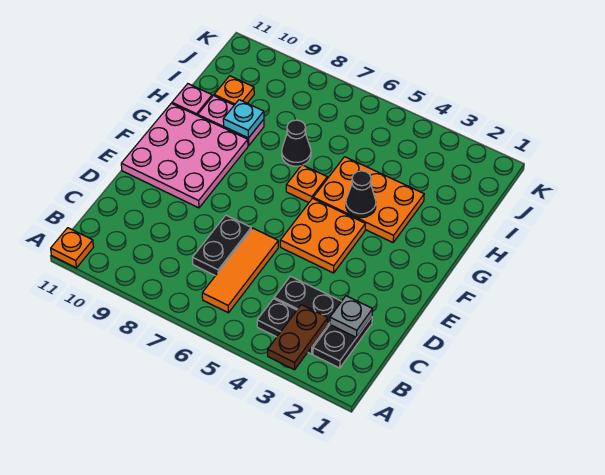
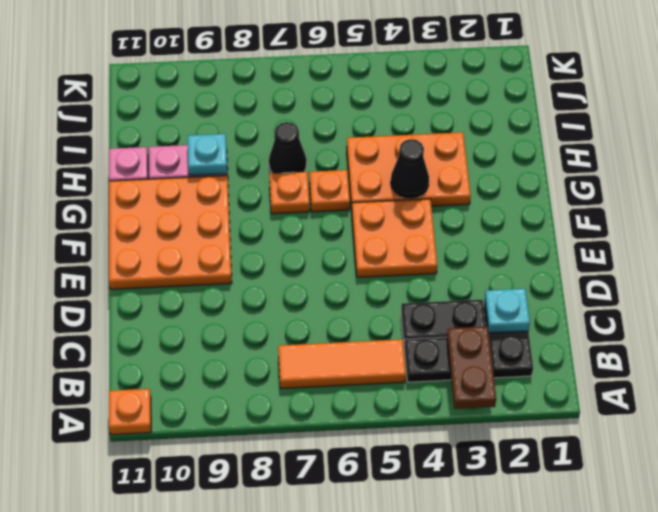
orange tile B6:D6 level 1 -> orange tile B5:B7 level 1
grey plate C2 level 2 -> cyan plate C2 level 2
black plate C7:D7 level 1 -> none
pink plate E9:G11 level 1 -> orange plate E9:G11 level 1
orange plate I10 level 1 -> orange plate G7 level 1

